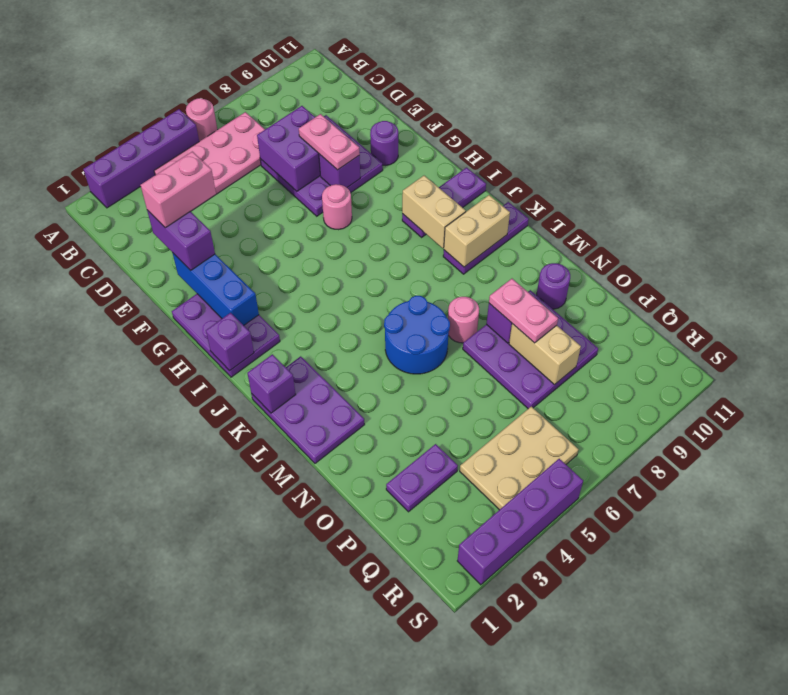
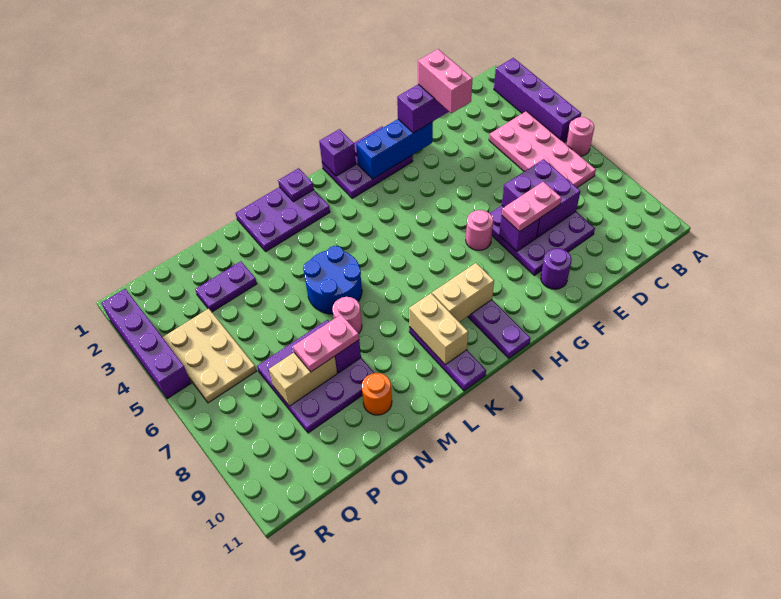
purple brick K1 level 2 -> purple plate K1 level 2
purple round brick N10 level 1 -> orange round brick N10 level 1
purple plate P2:P3 level 1 -> purple plate O3:P3 level 1

